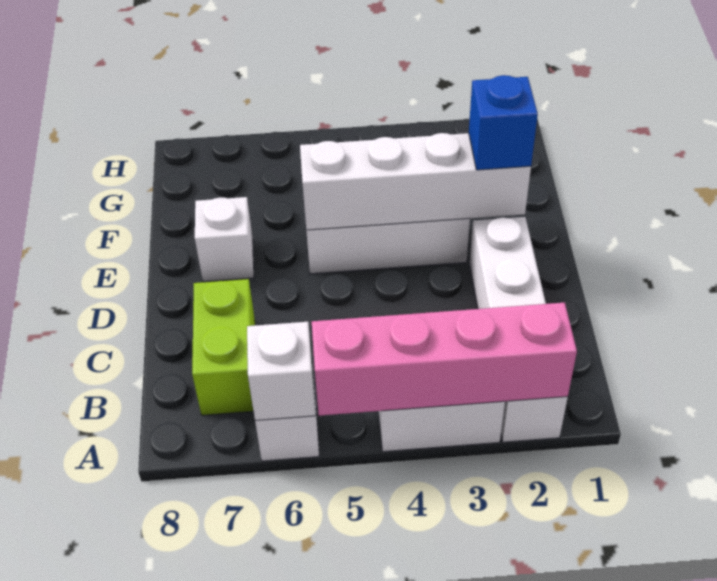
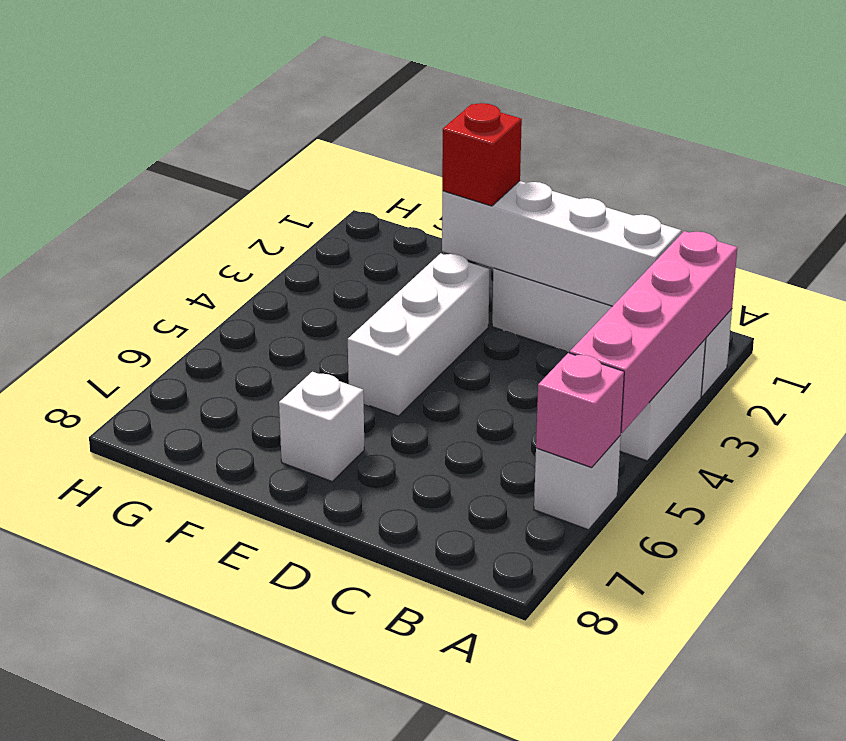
white brick A6 level 2 -> pink brick A6 level 2
lime brick B7:C7 level 1 -> none
white brick E2:E5 level 2 -> white brick B2:E2 level 2
blue brick E2 level 3 -> red brick E2 level 3

